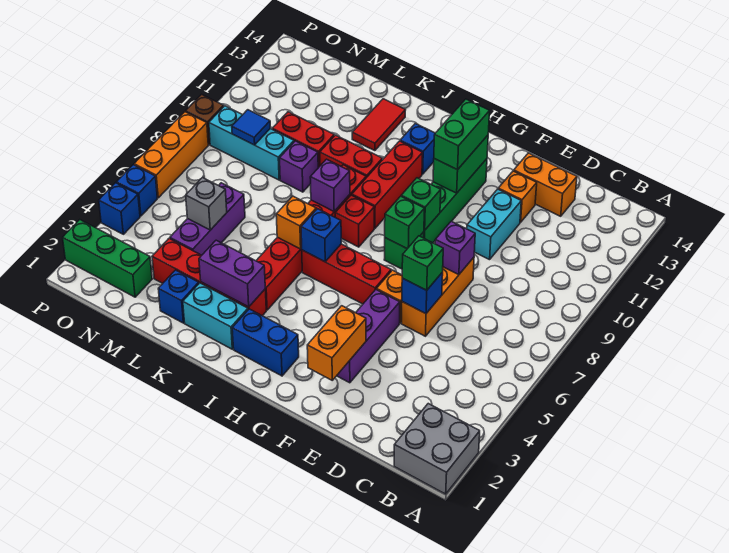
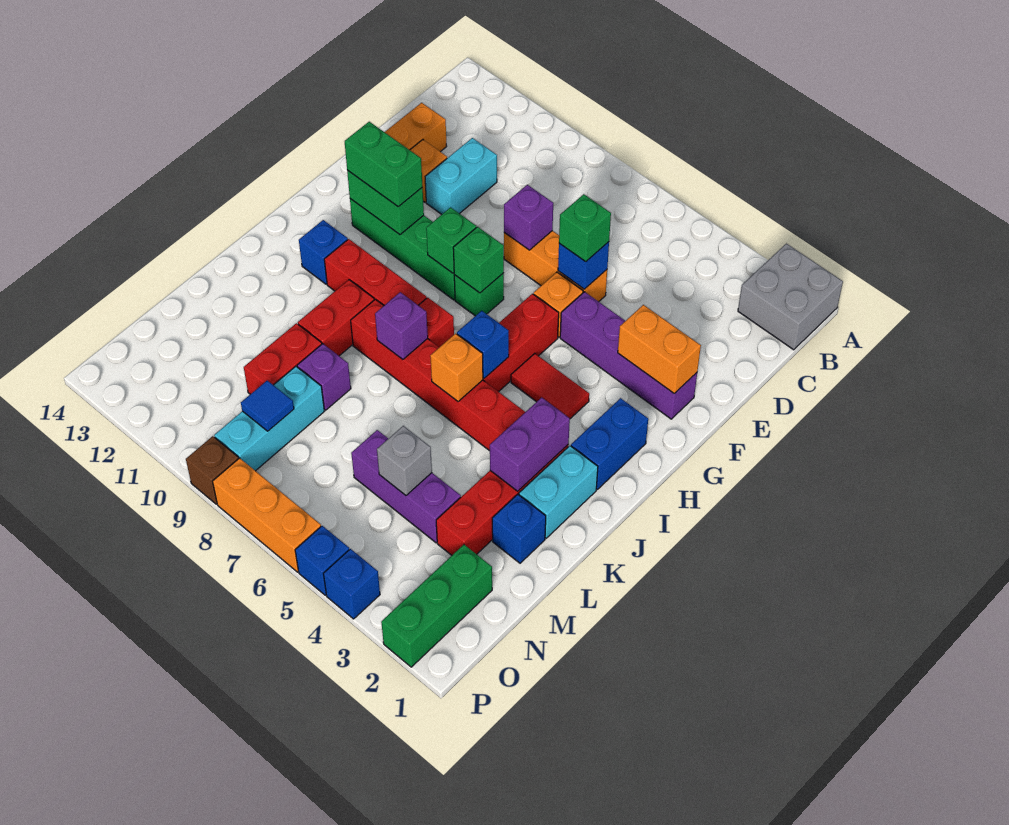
cyan brick E10:E11 level 1 -> cyan brick D11:E11 level 1
purple brick F3:F5 level 1 -> purple brick F2:F5 level 1
red tile K12:K13 level 1 -> red tile H4:H5 level 1

